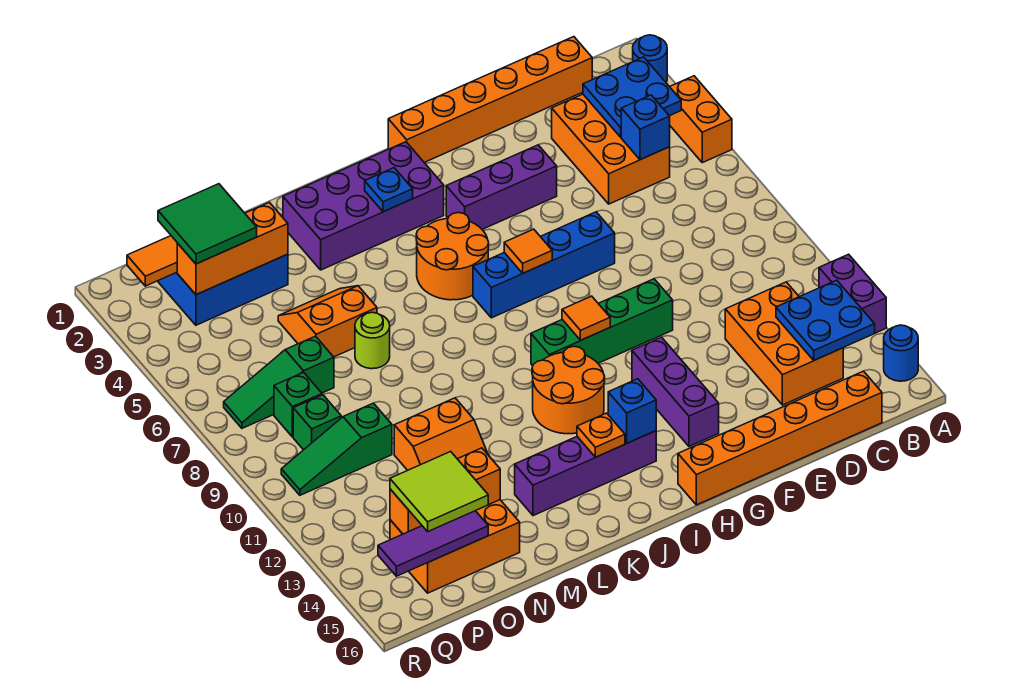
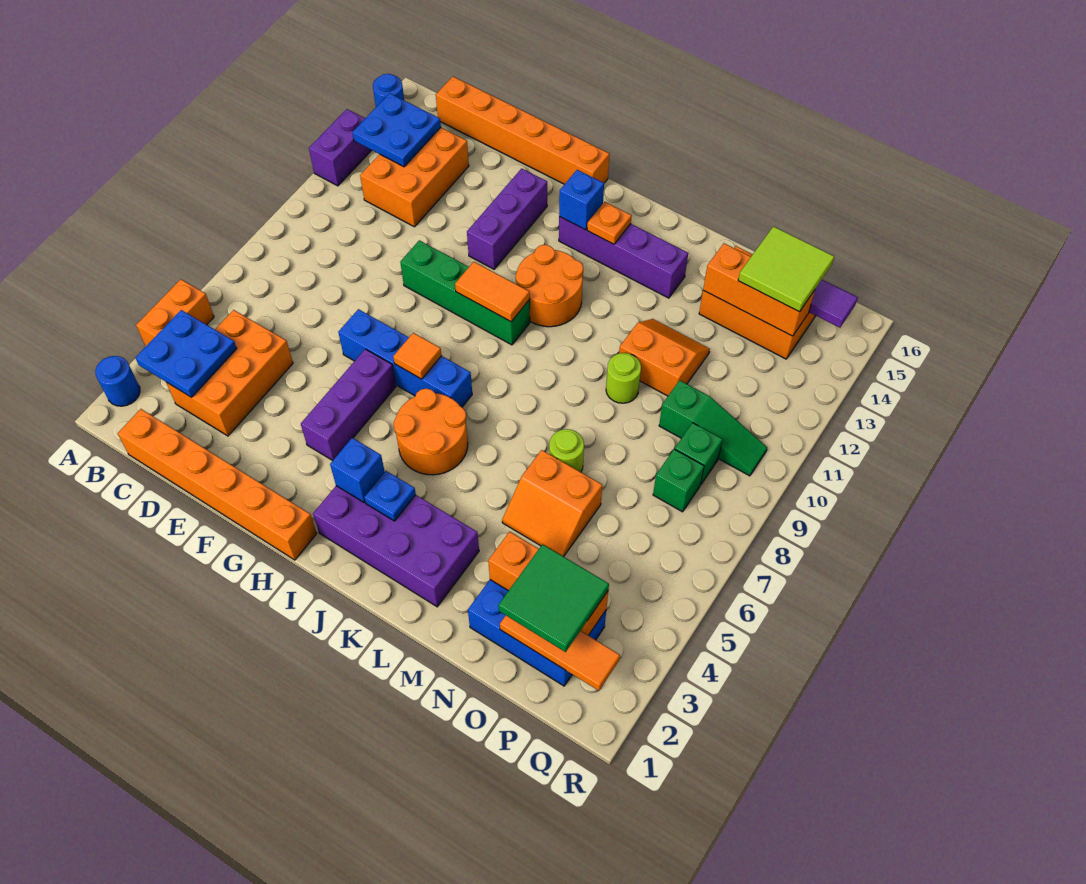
blue brick C5 level 2 -> blue brick I3 level 2
purple brick F4:H4 level 1 -> purple brick G4:G6 level 1
orange tile H10 level 2 -> orange tile H10:I10 level 2
none -> lime round brick M10 level 1
green slope O7:Q7 level 1 top O -> none

